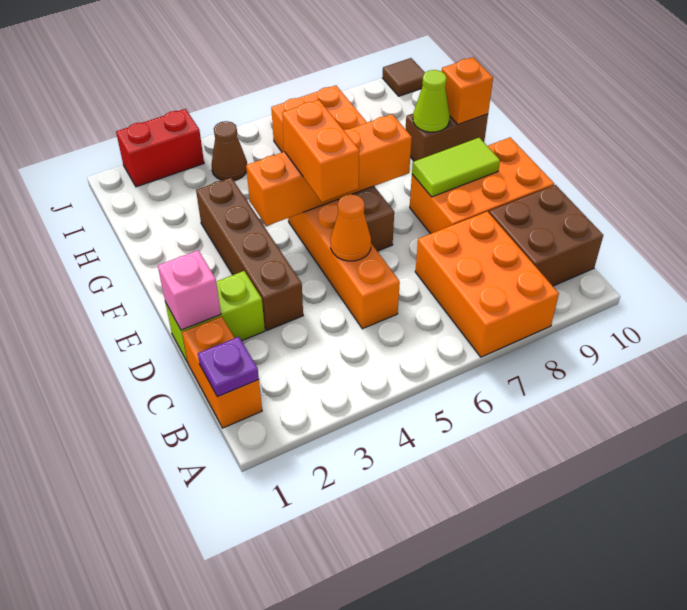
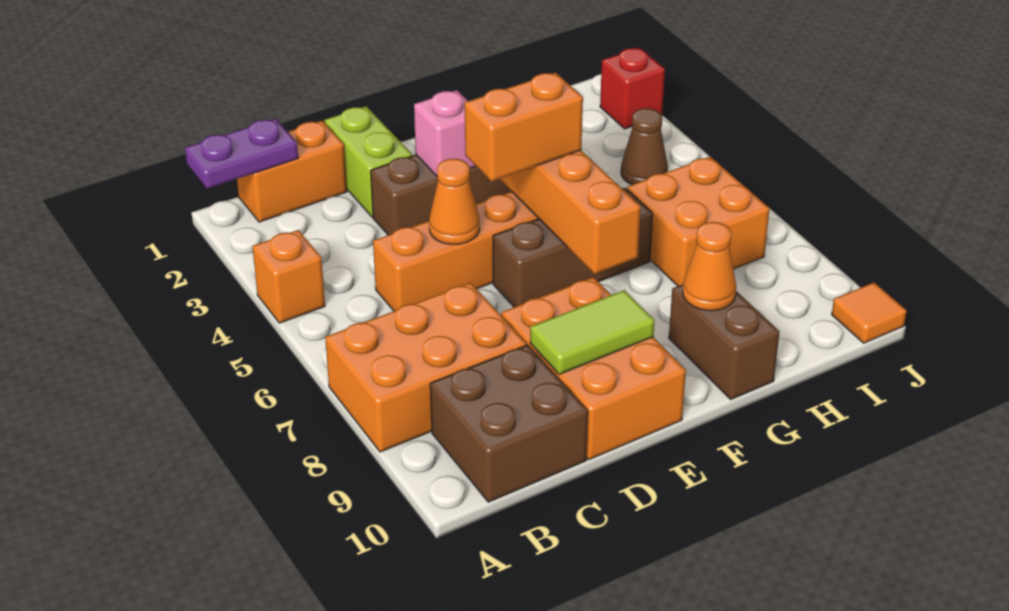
purple plate B1 level 2 -> purple plate A1:B1 level 2
pink brick D1 level 2 -> pink brick E3 level 2
lime tile E8:E9 level 2 -> lime tile D9:E9 level 2
lime cone G9 level 2 -> orange cone G9 level 2
orange brick G10 level 2 -> orange brick A4 level 1
red brick J2:J3 level 1 -> red brick J2 level 1
brown tile J10 level 1 -> orange tile J10 level 1

